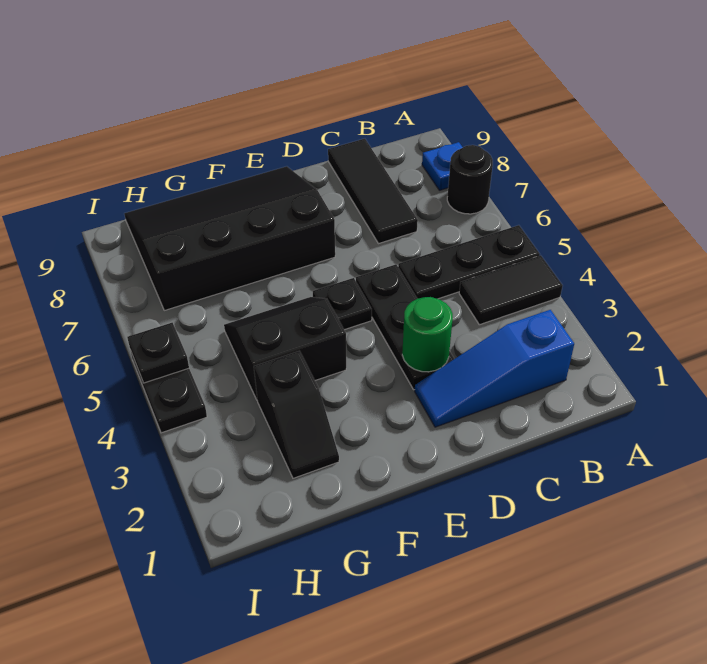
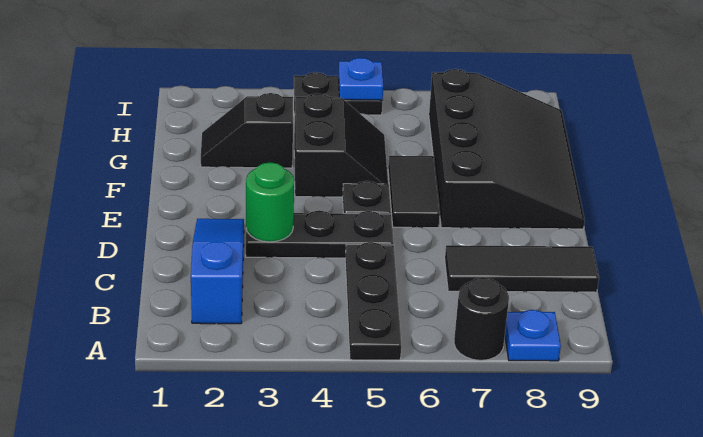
black tile A4:B4 level 1 -> black tile E6:F6 level 1
black plate I5 level 2 -> blue plate I5 level 2

